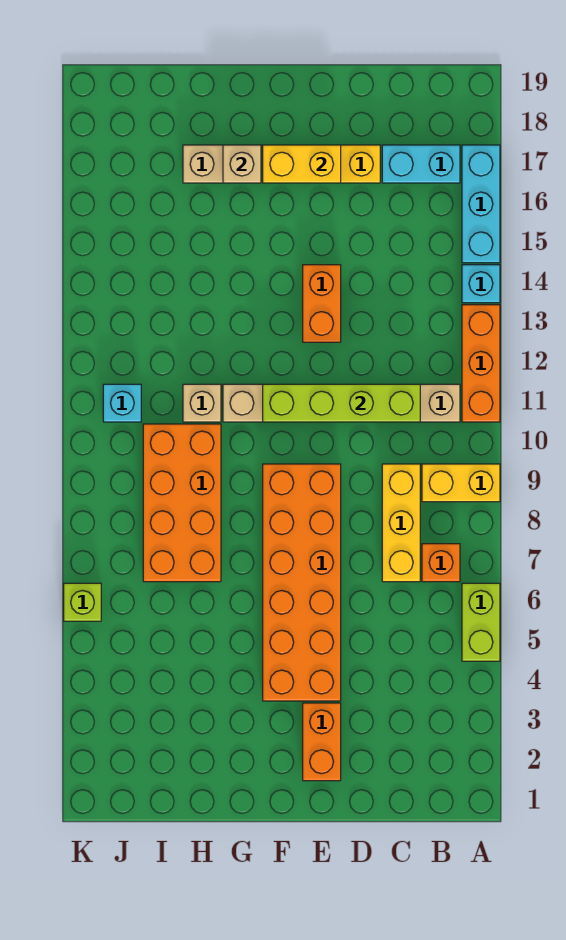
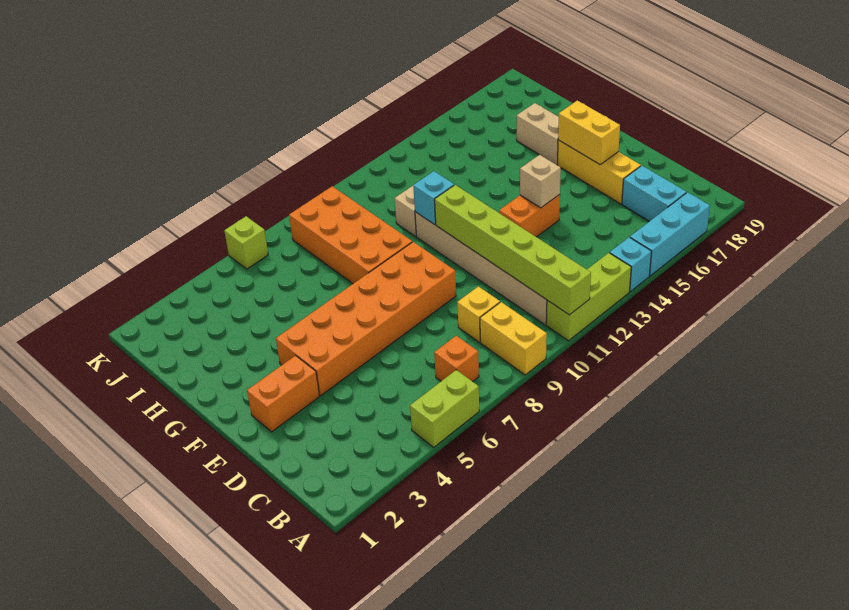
orange brick A11:A13 level 1 -> lime brick A11:A13 level 1
yellow brick C7:C9 level 1 -> yellow brick C9 level 1
lime brick C11:F11 level 2 -> lime brick A11:F11 level 2
tan brick G17 level 2 -> tan brick E14 level 2
orange brick H7:I10 level 1 -> orange brick G8:J9 level 1
cyan brick J11 level 1 -> cyan brick G11 level 2

